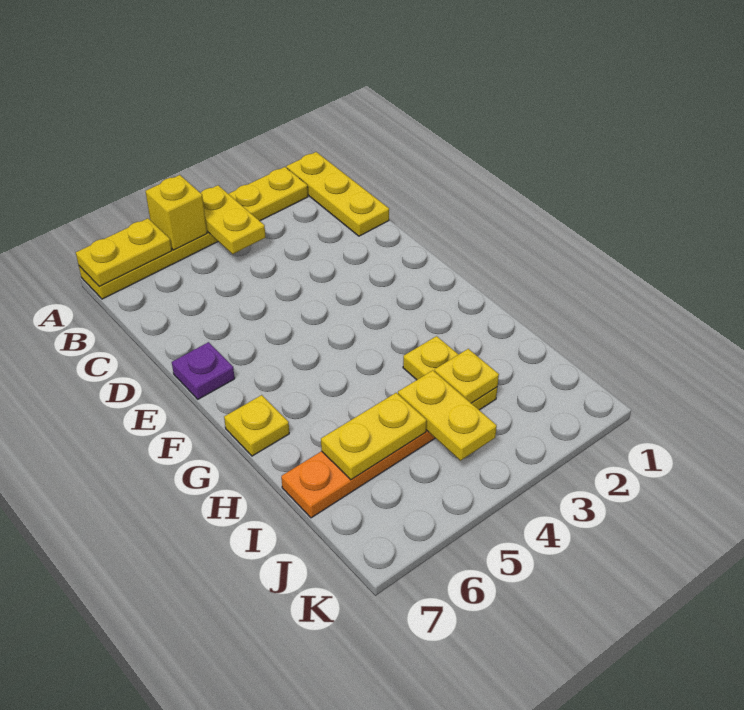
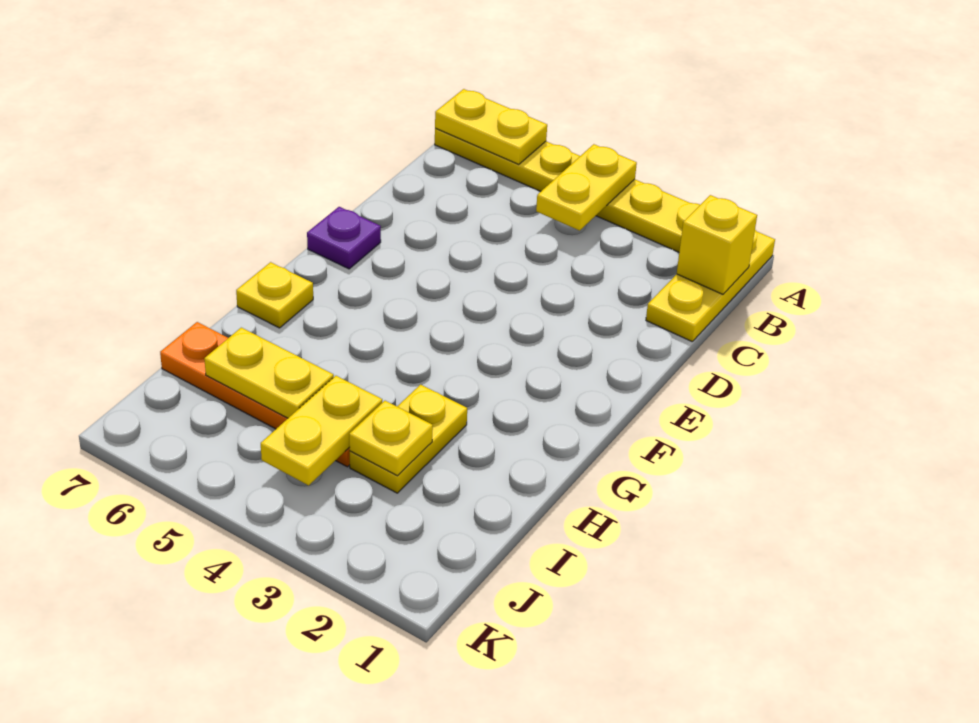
yellow brick A5 level 2 -> yellow brick B1 level 2

